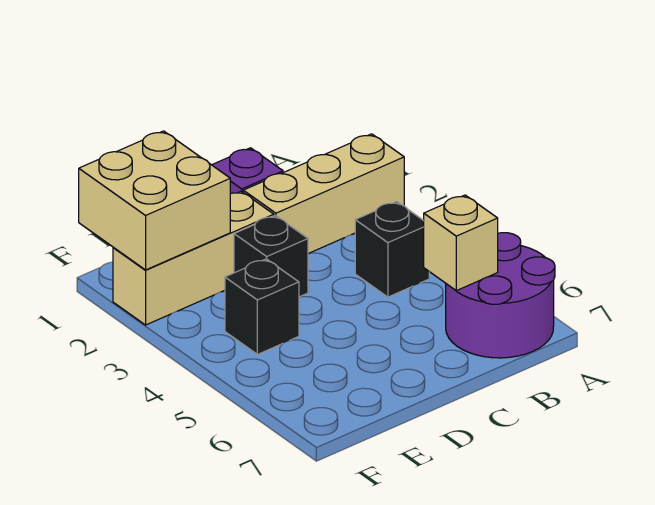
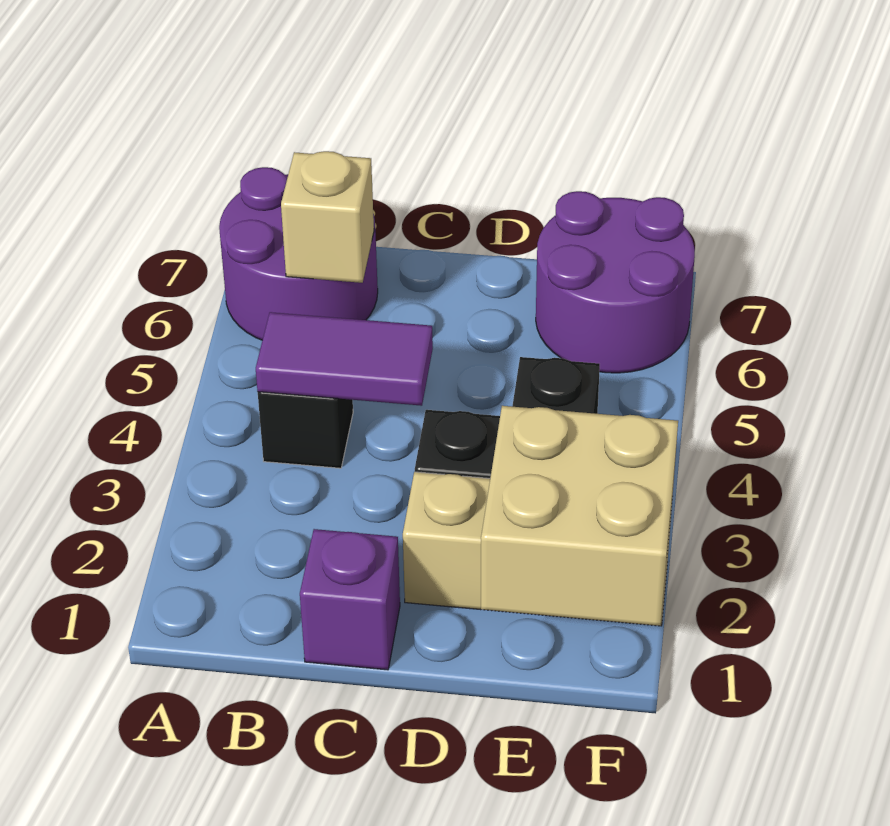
tan brick A2:C2 level 1 -> none
none -> purple tile B4:C4 level 2
none -> purple round brick E6:F7 level 1

